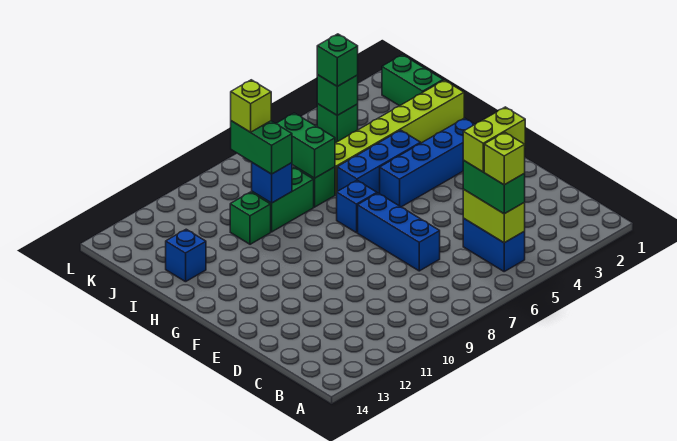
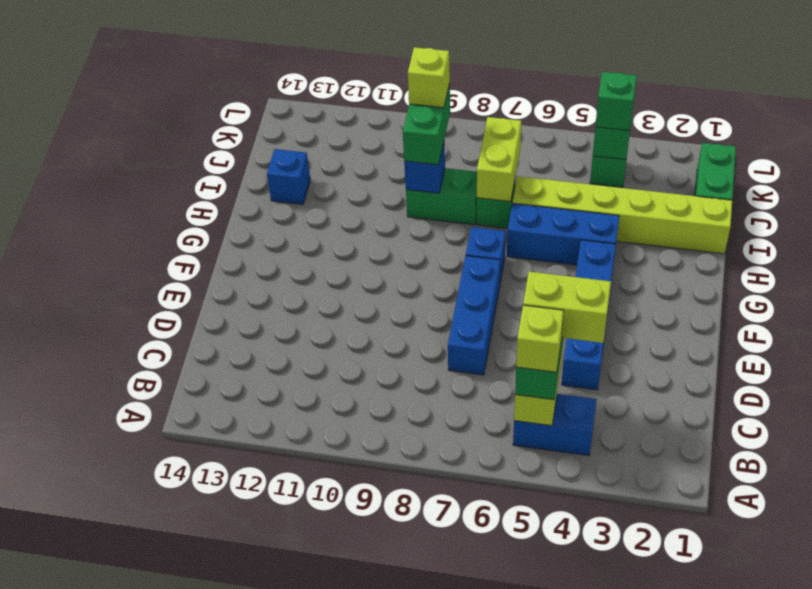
blue brick B5:C5 level 1 -> blue brick B4:B5 level 1
blue brick G2:G5 level 1 -> blue brick D4:G4 level 1
green brick I7:J7 level 2 -> lime brick I7:J7 level 2
green brick I10 level 1 -> none

